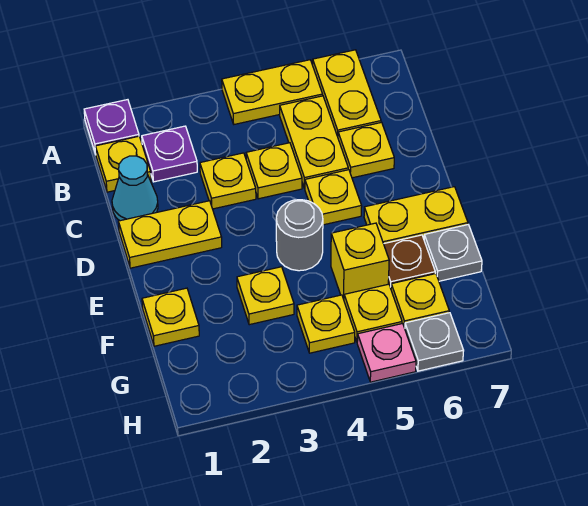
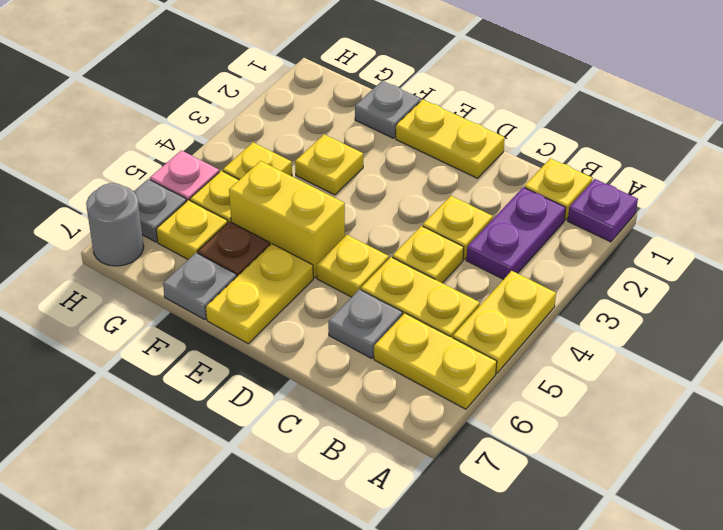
purple plate B2 level 1 -> purple plate B2:B3 level 1
cyan cone C1 level 1 -> none
yellow plate C6 level 1 -> grey plate C6 level 1
yellow plate D1:D2 level 1 -> yellow plate D1:E1 level 1
grey round brick E4 level 1 -> grey round brick H7 level 1
yellow plate F1 level 1 -> grey plate F1 level 1
yellow brick F5 level 1 -> yellow brick E5:F5 level 1

